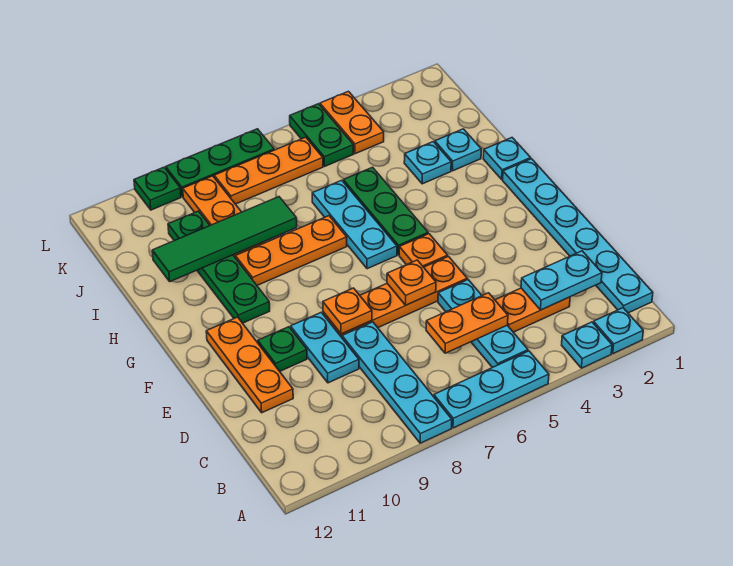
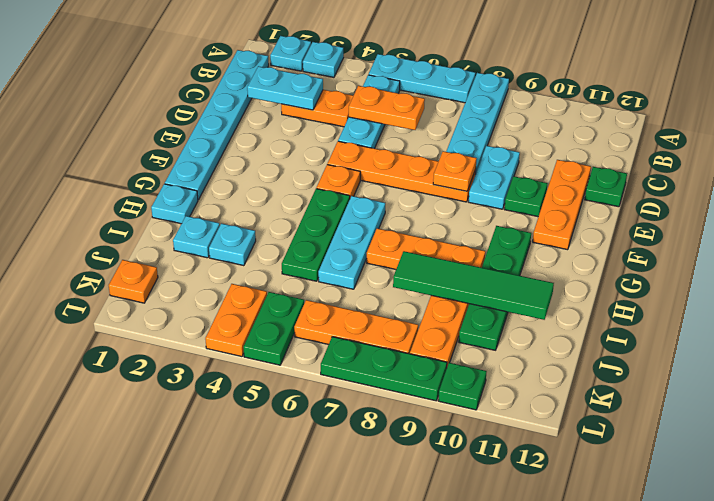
none -> green plate D12 level 1
orange plate E6 level 2 -> orange plate K1 level 1

